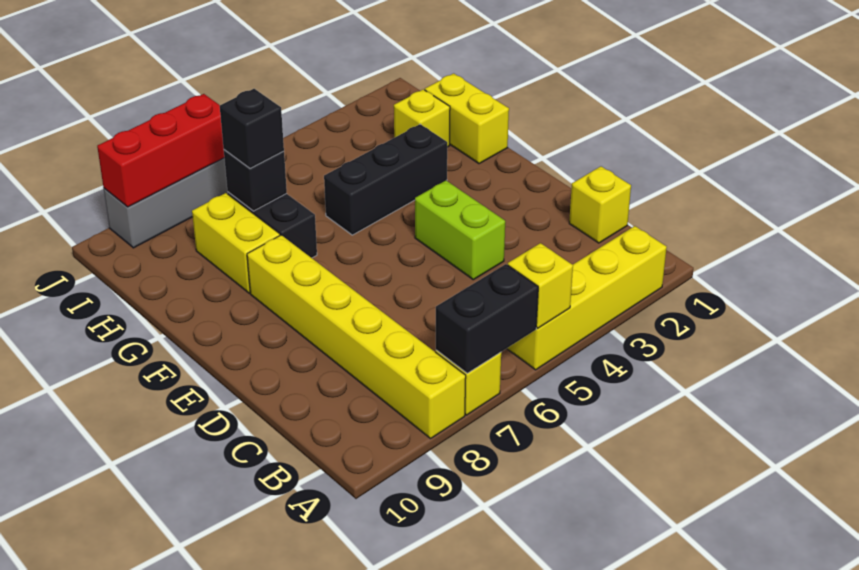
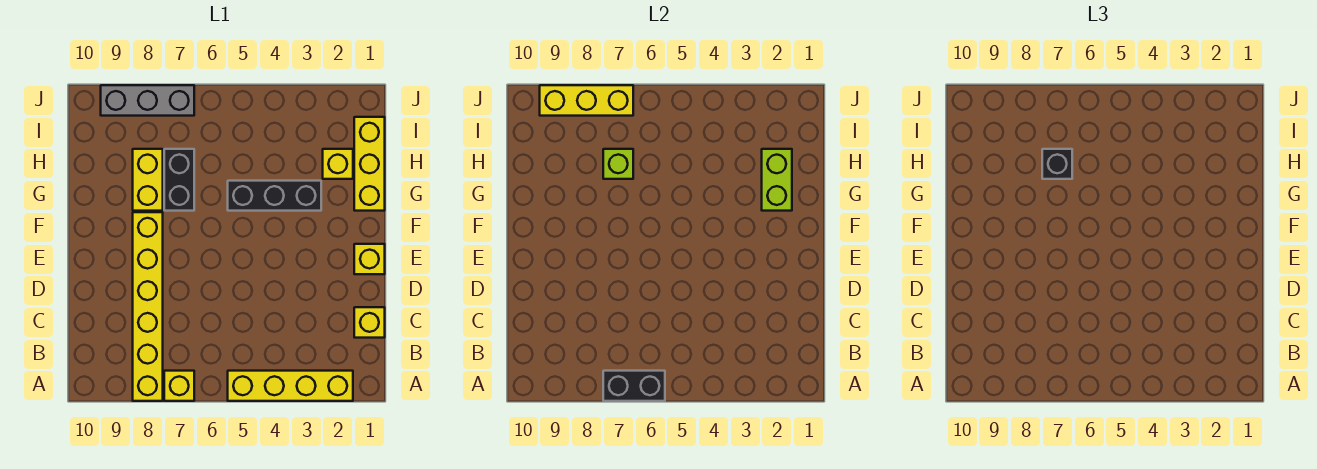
yellow brick A5 level 2 -> yellow brick E1 level 1
lime brick D4:E4 level 1 -> lime brick G2:H2 level 2
yellow brick G1:H1 level 1 -> yellow brick G1:I1 level 1
black brick H7 level 2 -> lime brick H7 level 2
red brick J7:J9 level 2 -> yellow brick J7:J9 level 2

